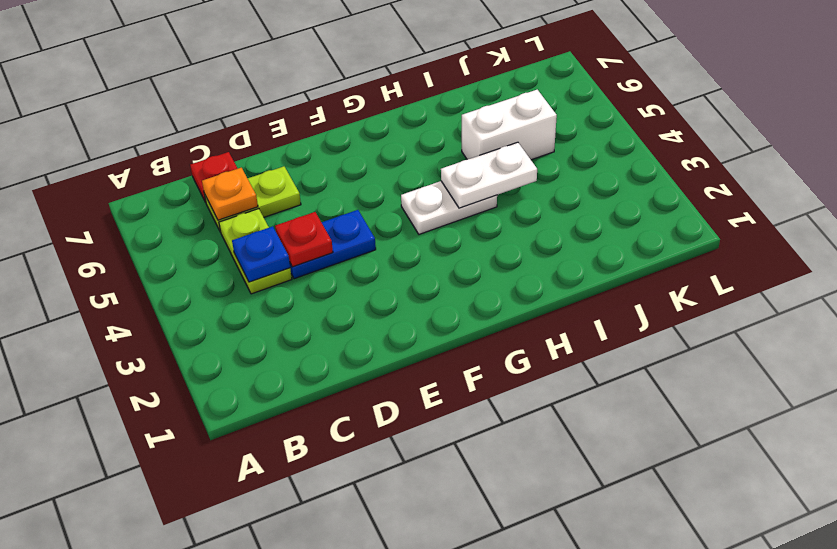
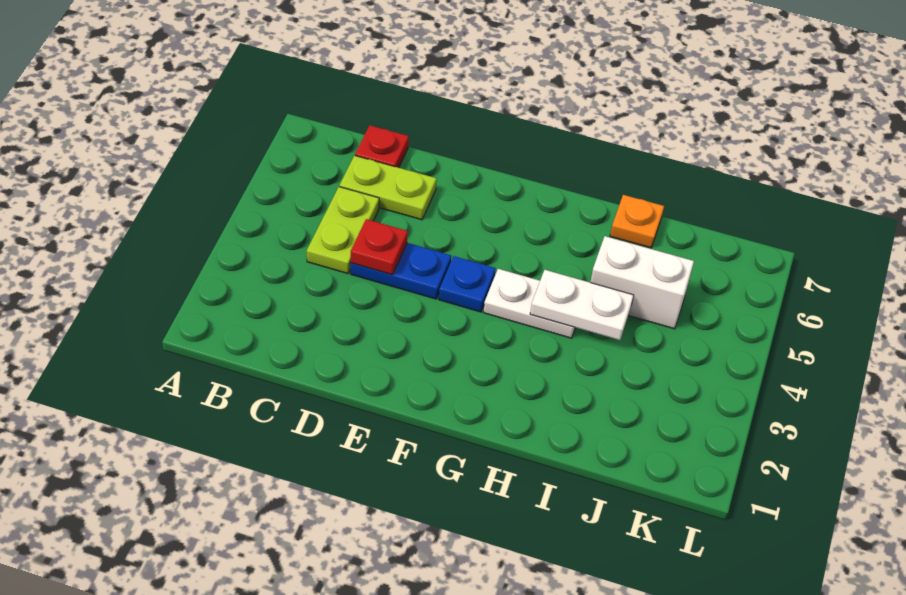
blue plate C4 level 2 -> blue plate F4 level 1
orange plate C6 level 2 -> orange plate I7 level 1

